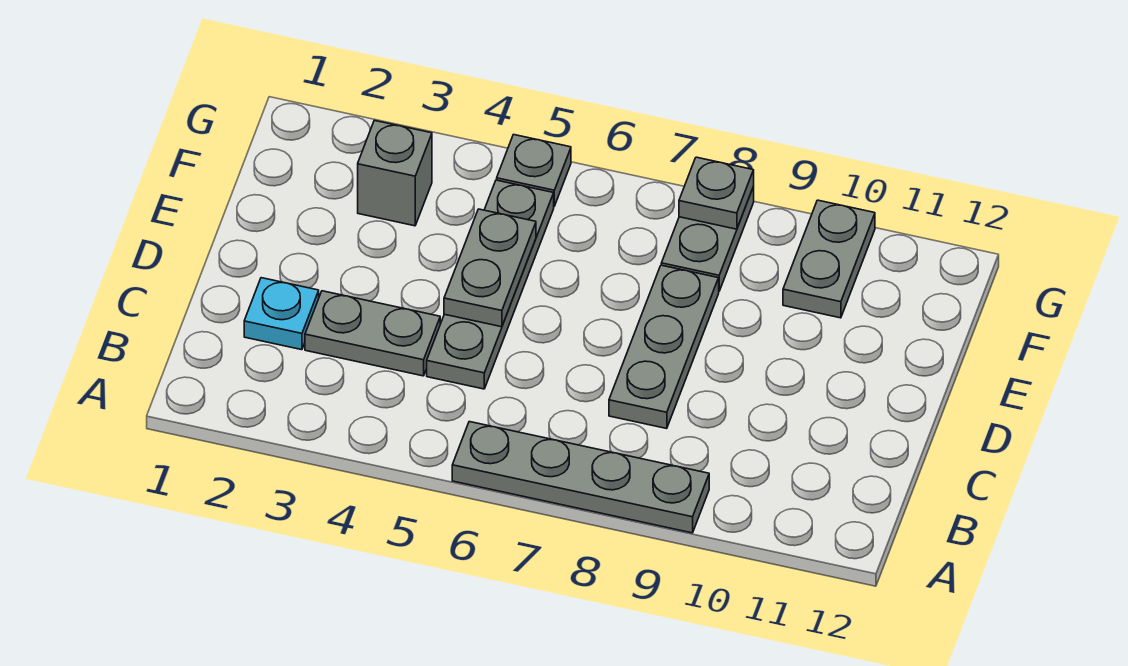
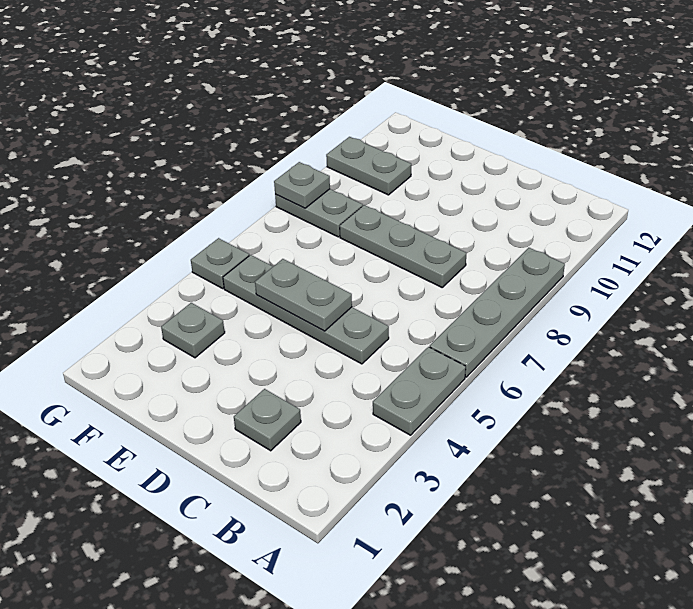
cyan plate C2 level 1 -> grey plate C2 level 1
grey plate C3:C4 level 1 -> grey plate A4:A5 level 1
grey brick F3 level 1 -> grey plate F3 level 1

